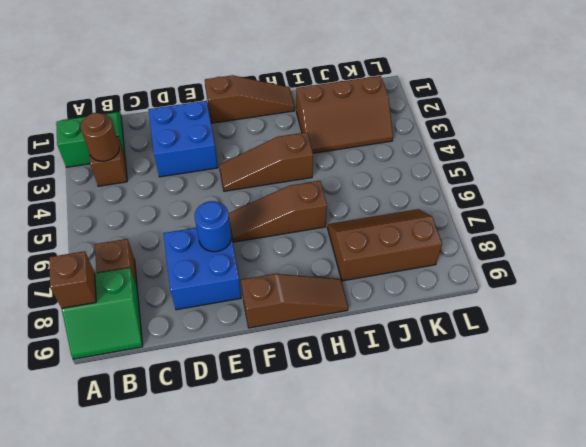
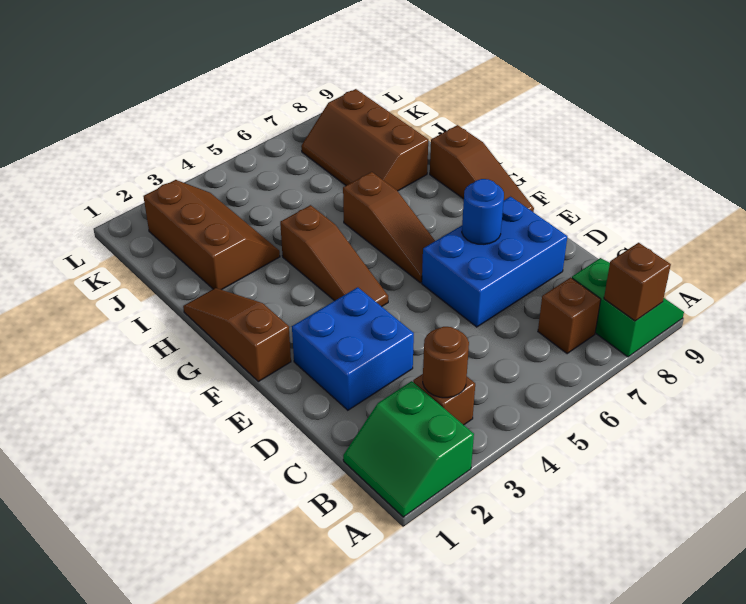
blue brick D7:E8 level 1 -> blue brick D6:E8 level 1
brown slope F9:H9 level 1 top F -> brown slope F9:H9 level 1 top H

